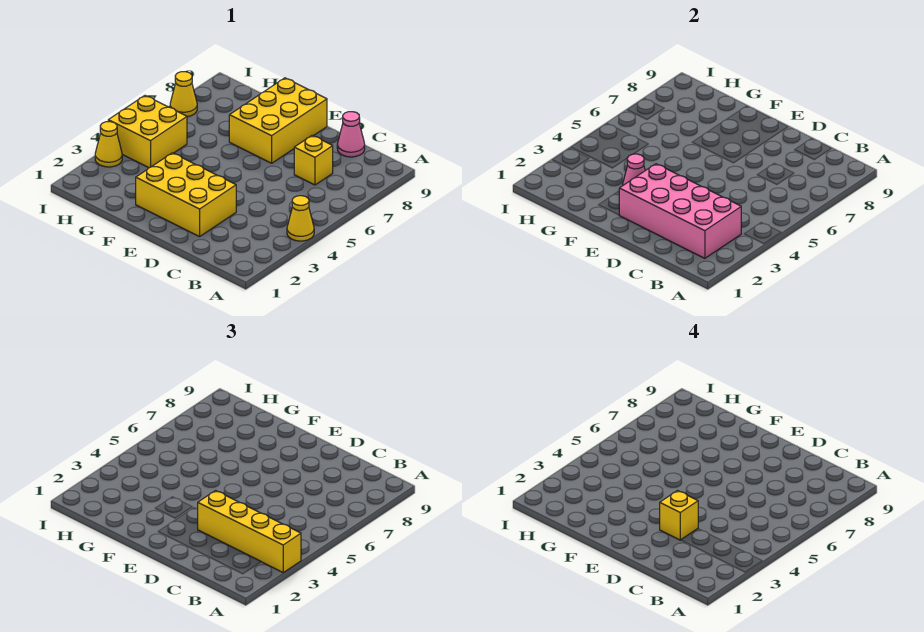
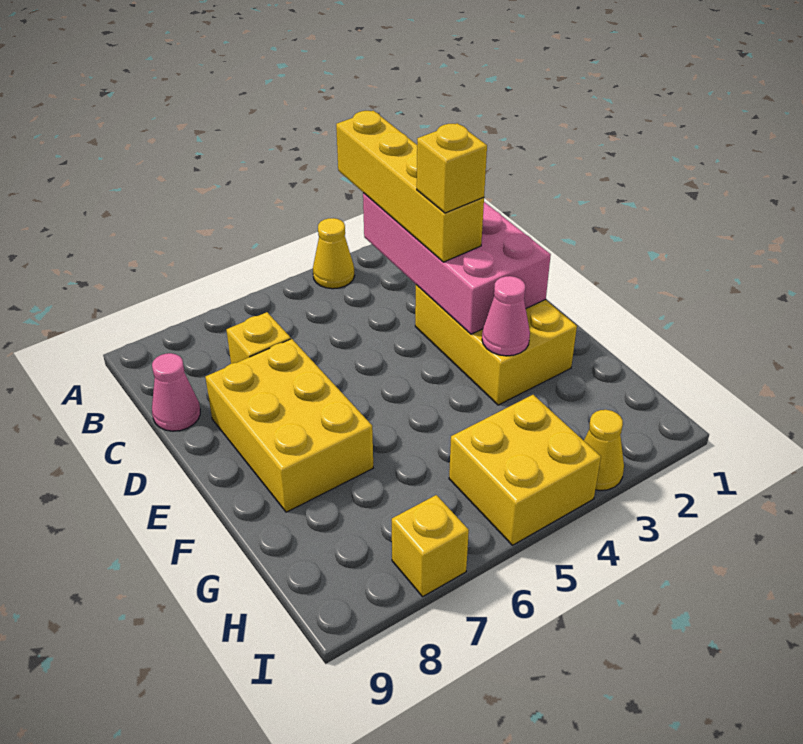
yellow brick E7:F9 level 1 -> yellow brick D7:F8 level 1
yellow cone I7 level 1 -> yellow brick I7 level 1

